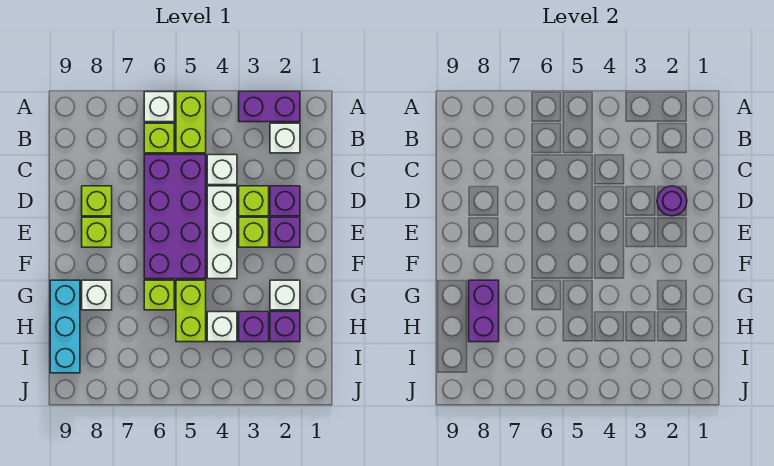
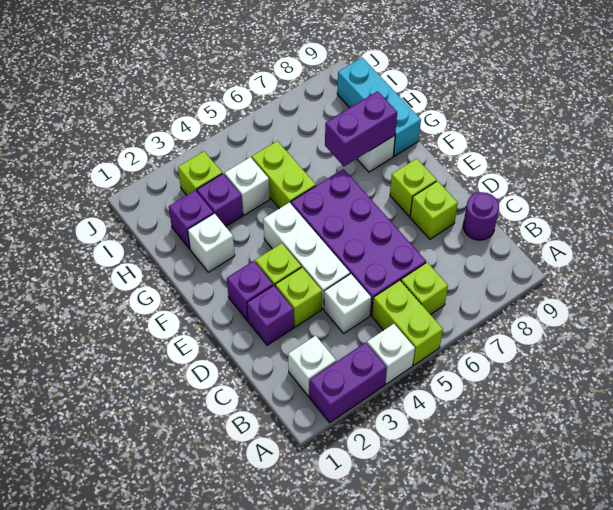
white brick A6 level 1 -> white brick A4 level 1
purple round brick D2 level 2 -> purple round brick C9 level 1
lime brick G6 level 1 -> lime brick I3 level 1
purple brick G8:H8 level 2 -> purple brick G7:G8 level 2

